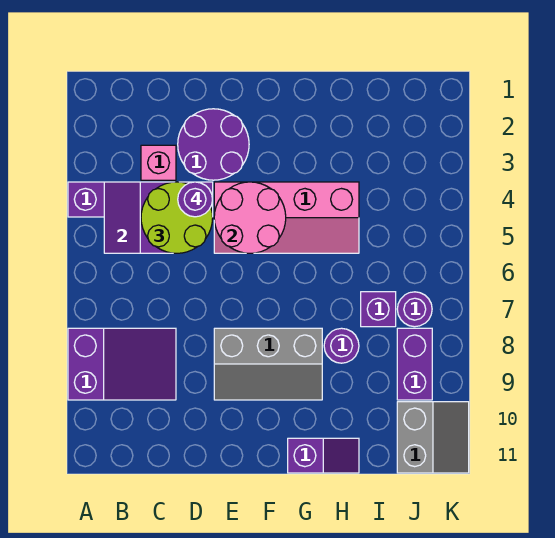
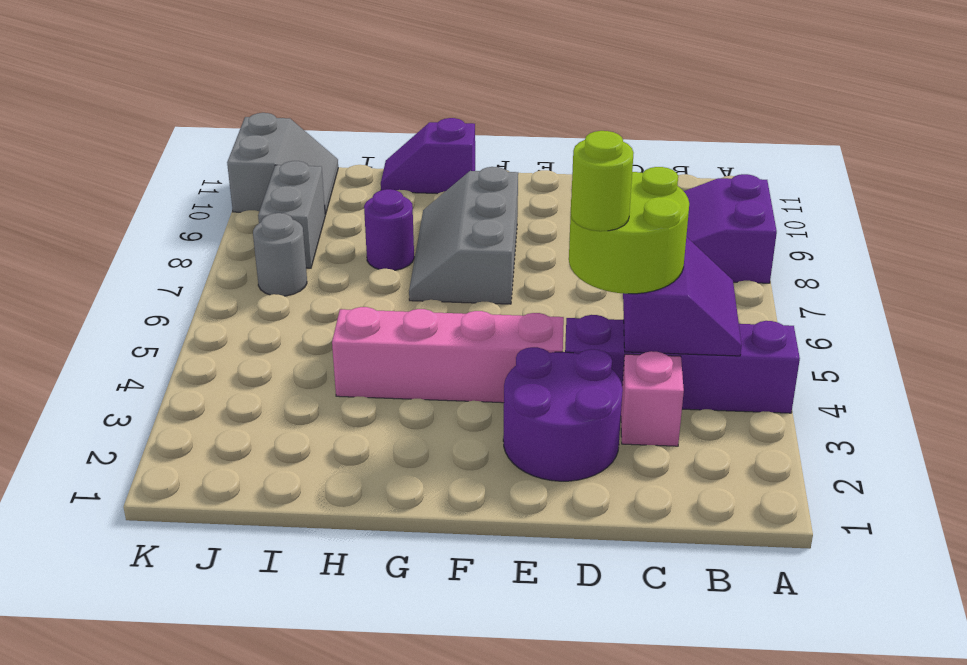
purple round brick D4 level 4 -> lime round brick D4 level 4
pink round brick E4:F5 level 2 -> none
grey slope E8:G9 level 1 top 8 -> grey slope F7:G9 level 1 top F
purple brick I7 level 1 -> none
purple round brick J7 level 1 -> grey round brick J7 level 1
purple brick J8:J9 level 1 -> grey brick J8:J9 level 1
grey slope J10:K11 level 1 top J -> grey slope J10:K11 level 1 top K

